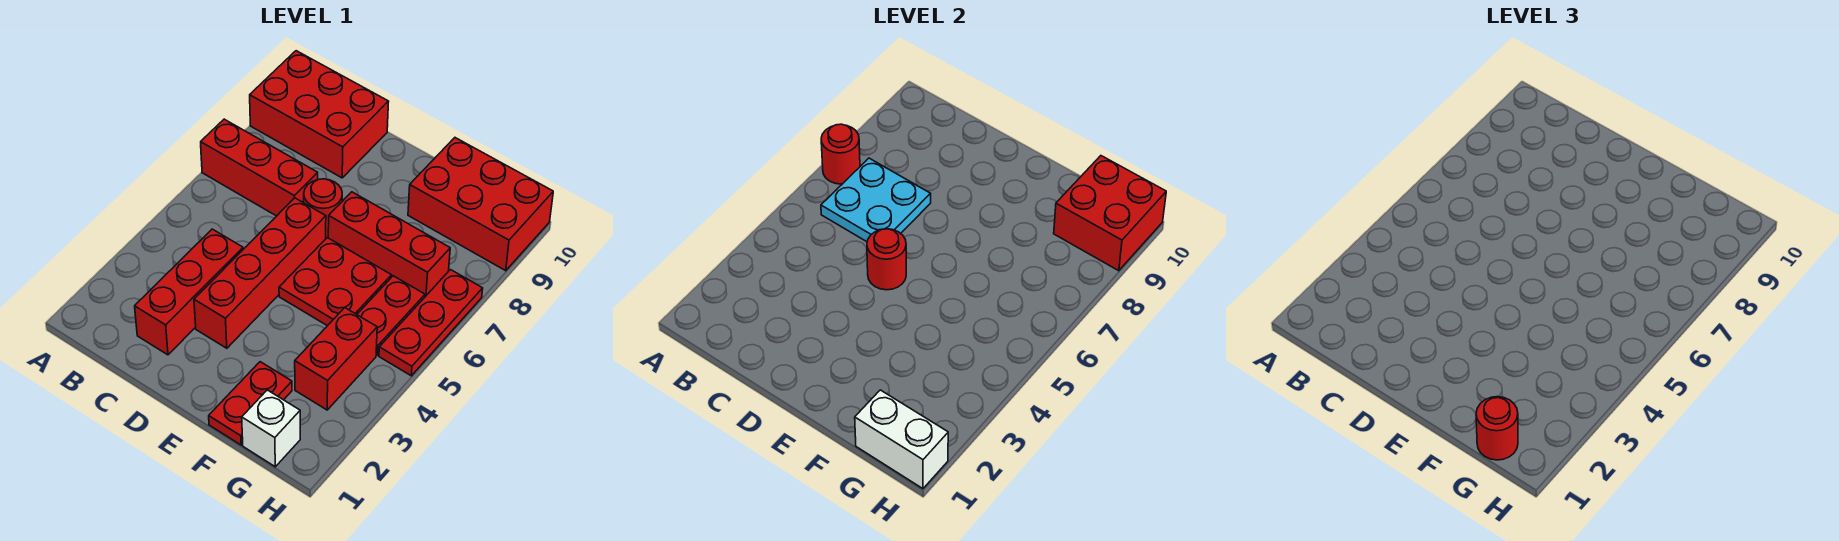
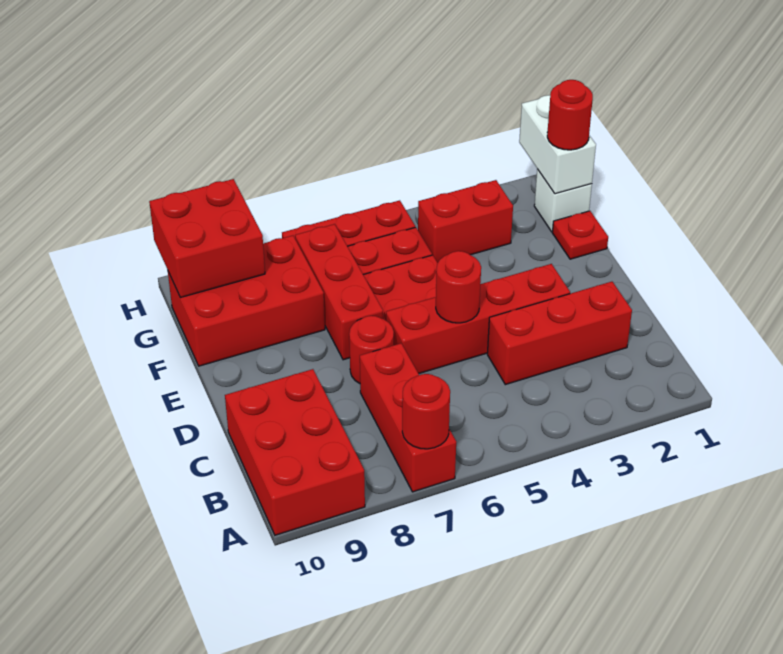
cyan plate B6:C7 level 2 -> none
red plate F1:F2 level 1 -> red plate F1 level 1
red brick F9:H10 level 1 -> red brick F8:G10 level 1

